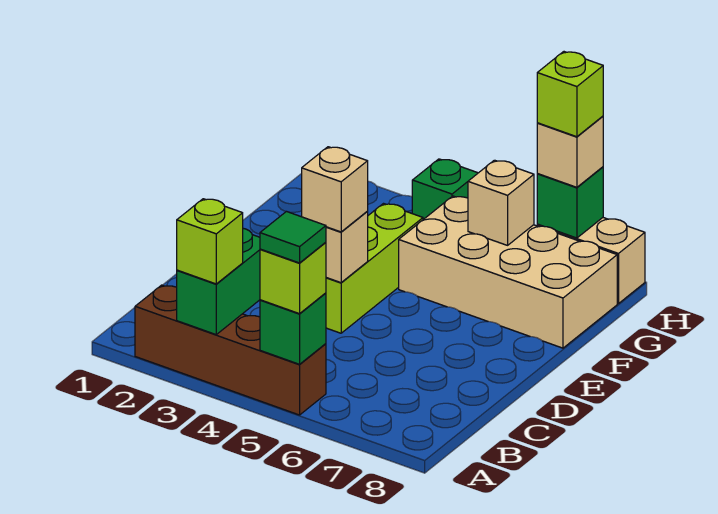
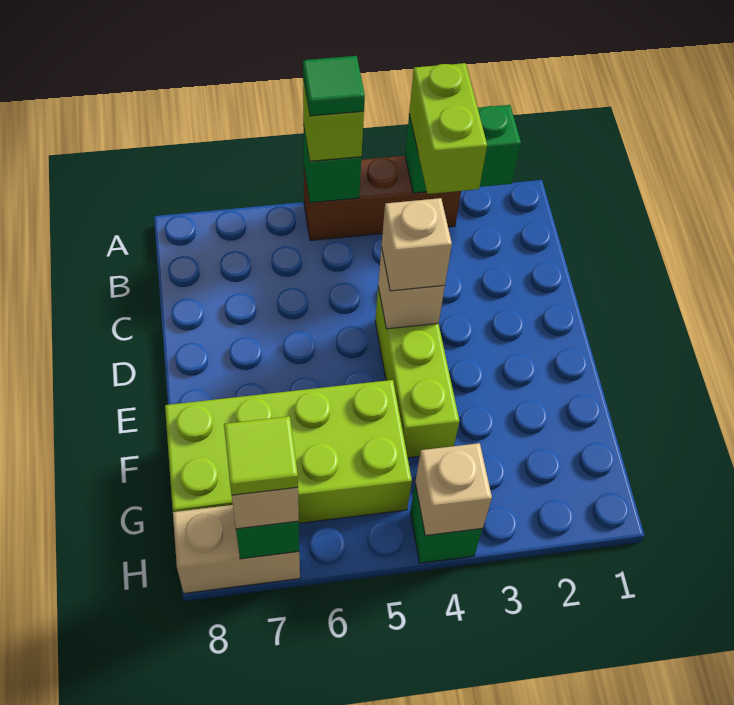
brown brick A2:A5 level 1 -> brown brick A3:A5 level 1
green brick A3:B3 level 2 -> green brick A2:A3 level 2
lime brick A3 level 3 -> lime brick A3:B3 level 3
tan brick F5:G8 level 1 -> lime brick F5:G8 level 1
tan brick G6 level 2 -> tan brick H4 level 2
lime brick H7 level 4 -> lime tile H7 level 4

